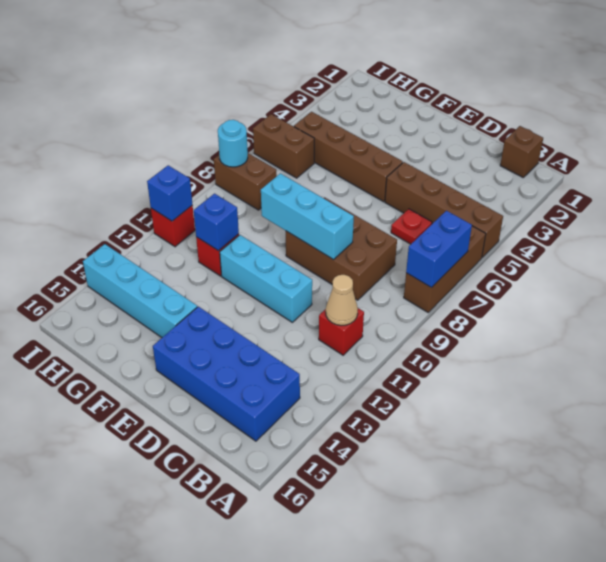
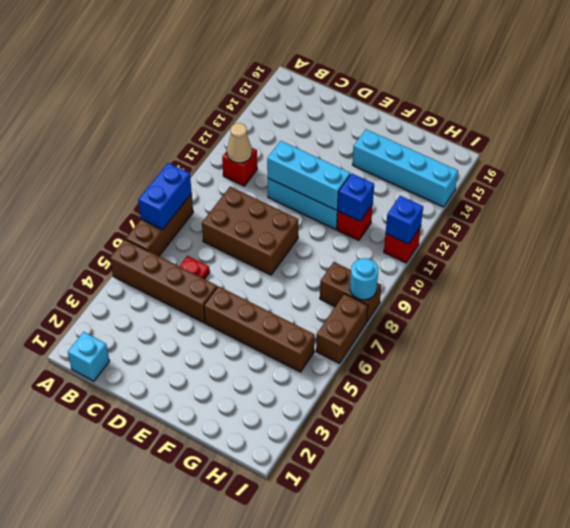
brown brick B1 level 1 -> cyan brick B1 level 1
blue brick B14:E15 level 1 -> none
cyan brick D9:F9 level 2 -> cyan brick D11:F11 level 2
brown brick H6:I6 level 1 -> brown brick I6:I7 level 1

